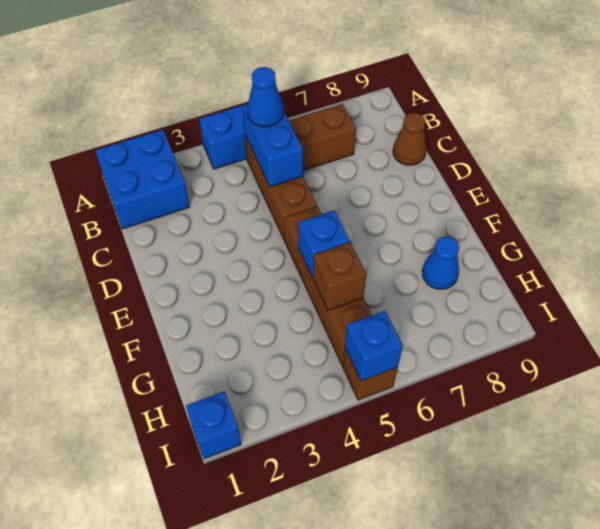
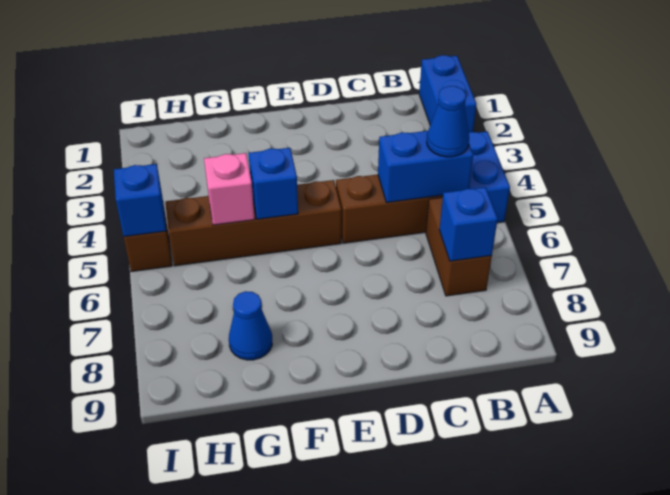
blue brick A1:B2 level 1 -> blue brick A1:A2 level 1
brown cone C9 level 1 -> none
brown brick G5 level 2 -> pink brick G5 level 2
blue brick I1 level 1 -> blue brick B7 level 2

